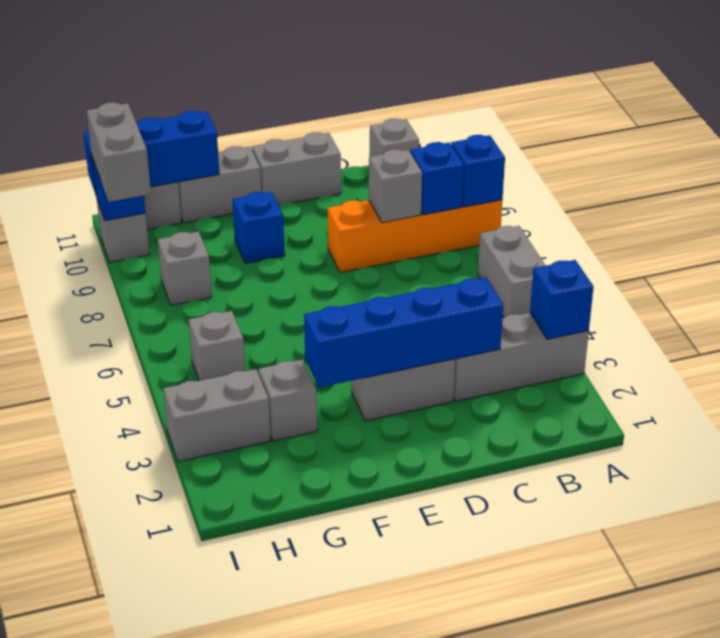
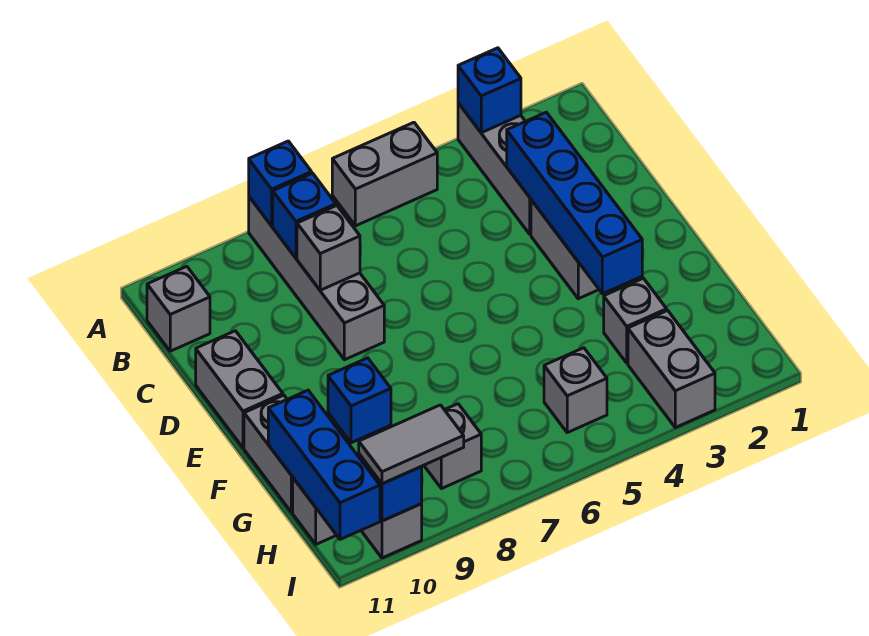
orange brick A8:D8 level 1 -> grey brick A8:D8 level 1
grey brick I9:I10 level 3 -> grey tile I9:I10 level 3

